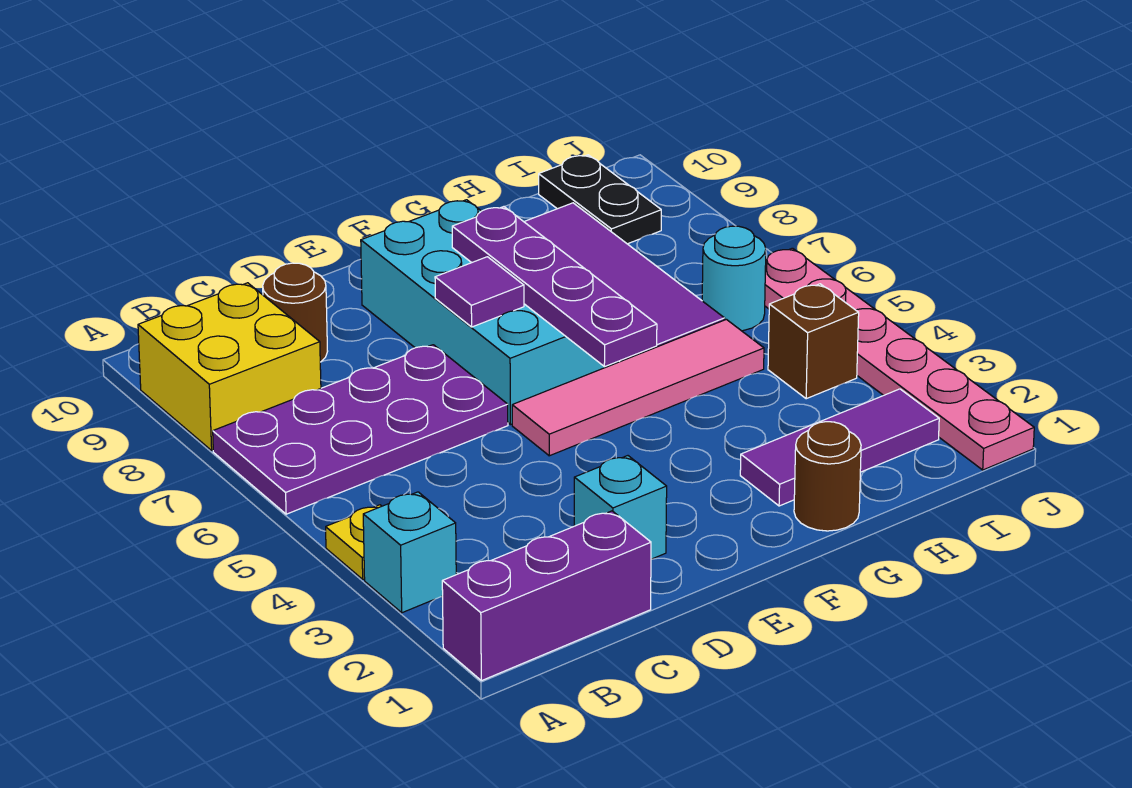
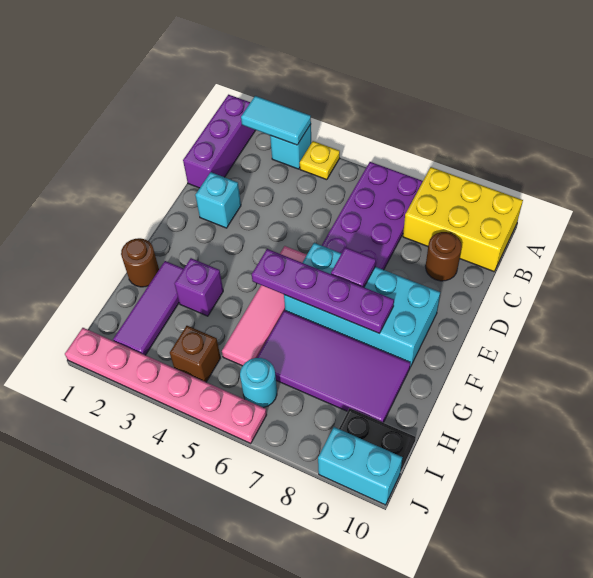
none -> cyan tile A2:A3 level 2
yellow brick A8:B9 level 1 -> yellow brick A8:B10 level 1
none -> purple brick G3 level 1
none -> cyan brick J9:J10 level 1

